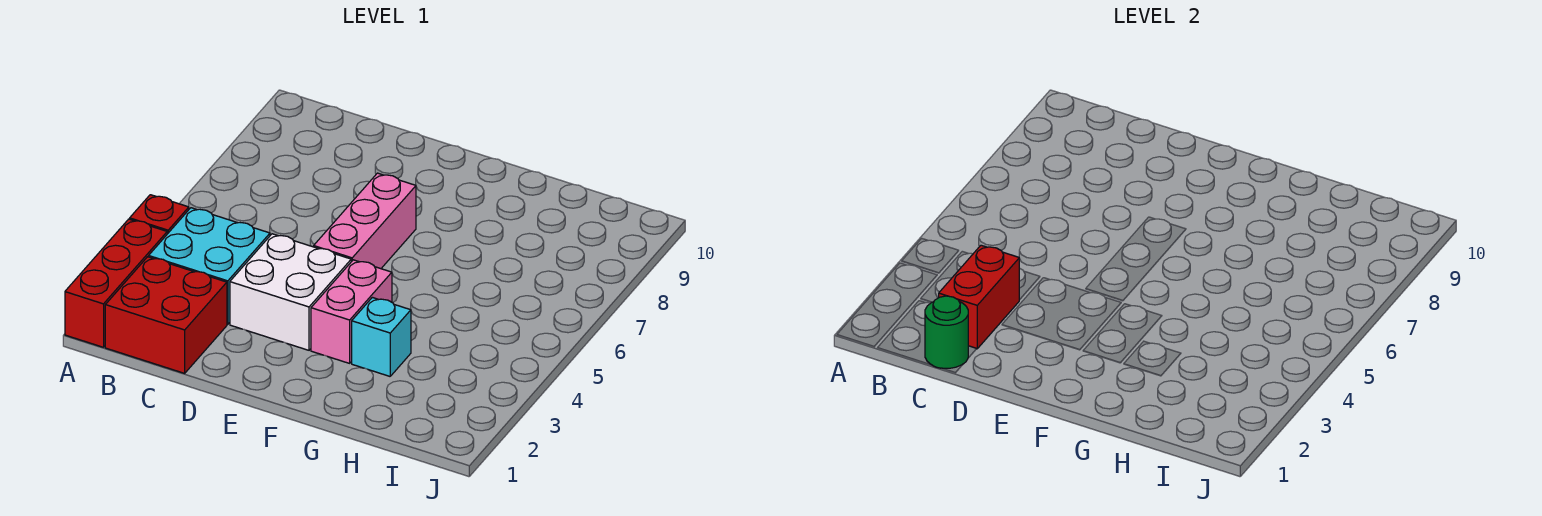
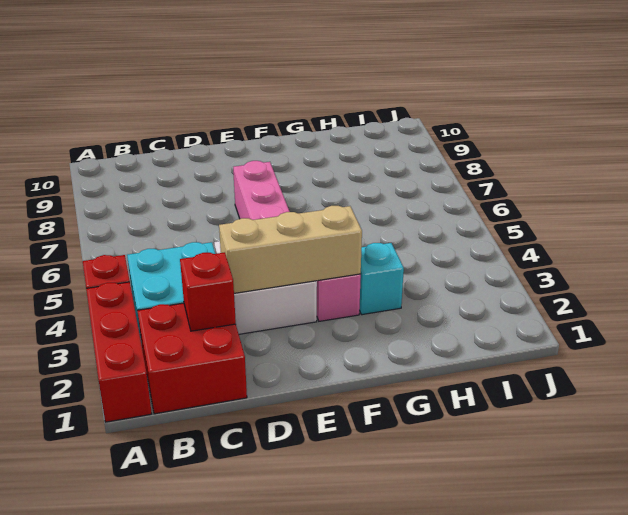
green round brick C1 level 2 -> none
red brick C2:C3 level 2 -> red brick C2 level 2
none -> tan brick D3:F3 level 2

